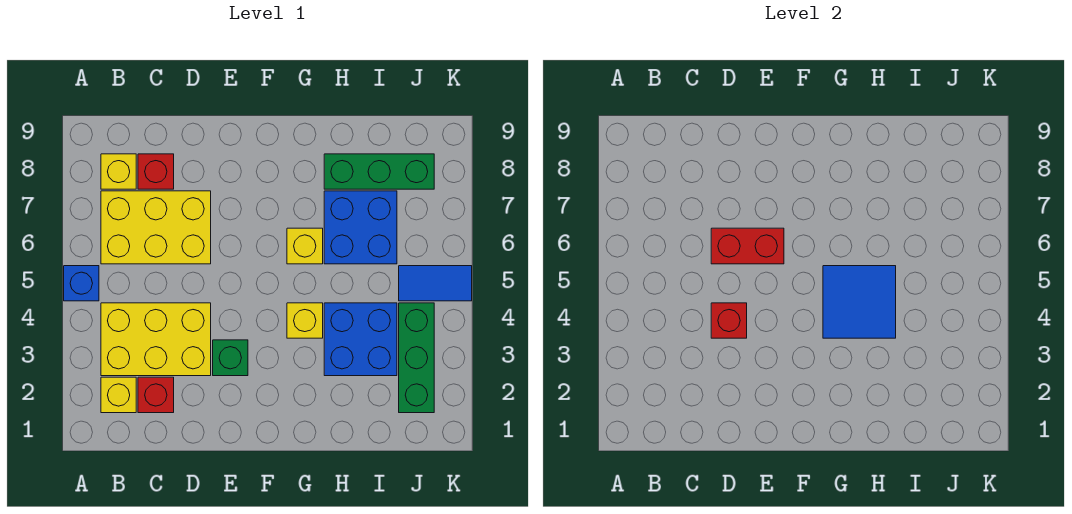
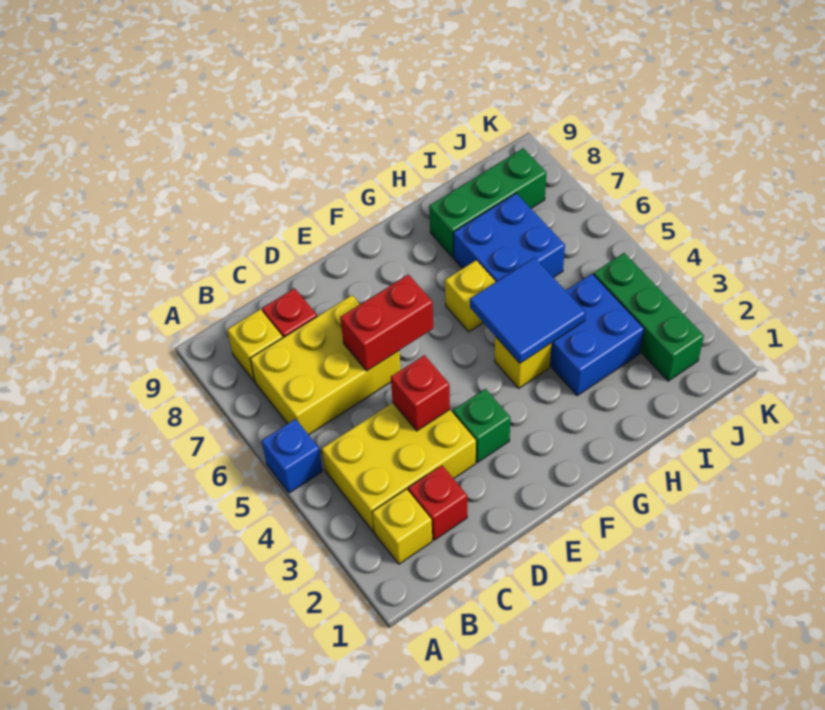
blue tile J5:K5 level 1 -> none

